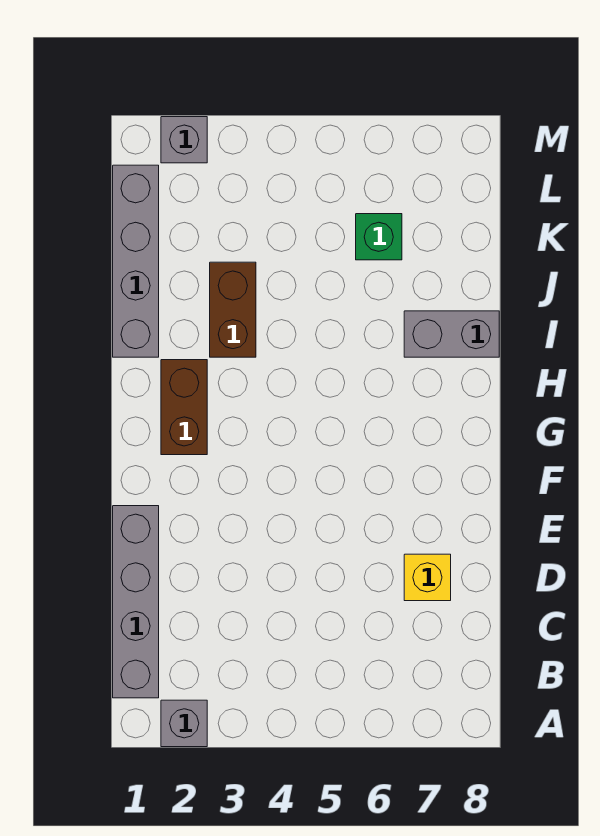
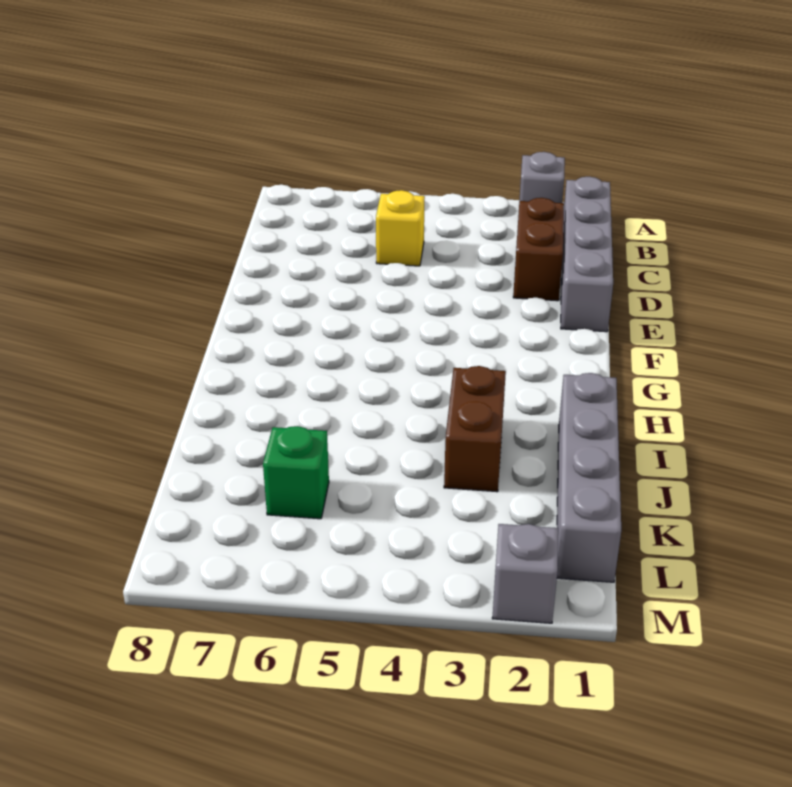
yellow brick D7 level 1 -> yellow brick C5 level 1
brown brick G2:H2 level 1 -> brown brick C2:D2 level 1
grey brick I7:I8 level 1 -> none

